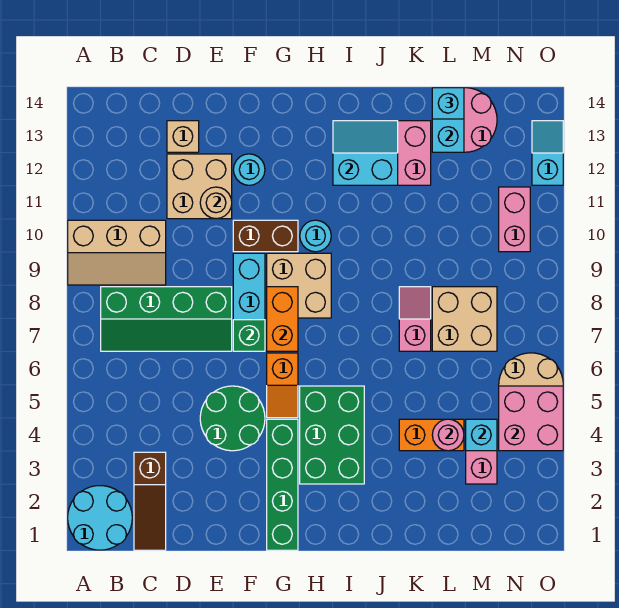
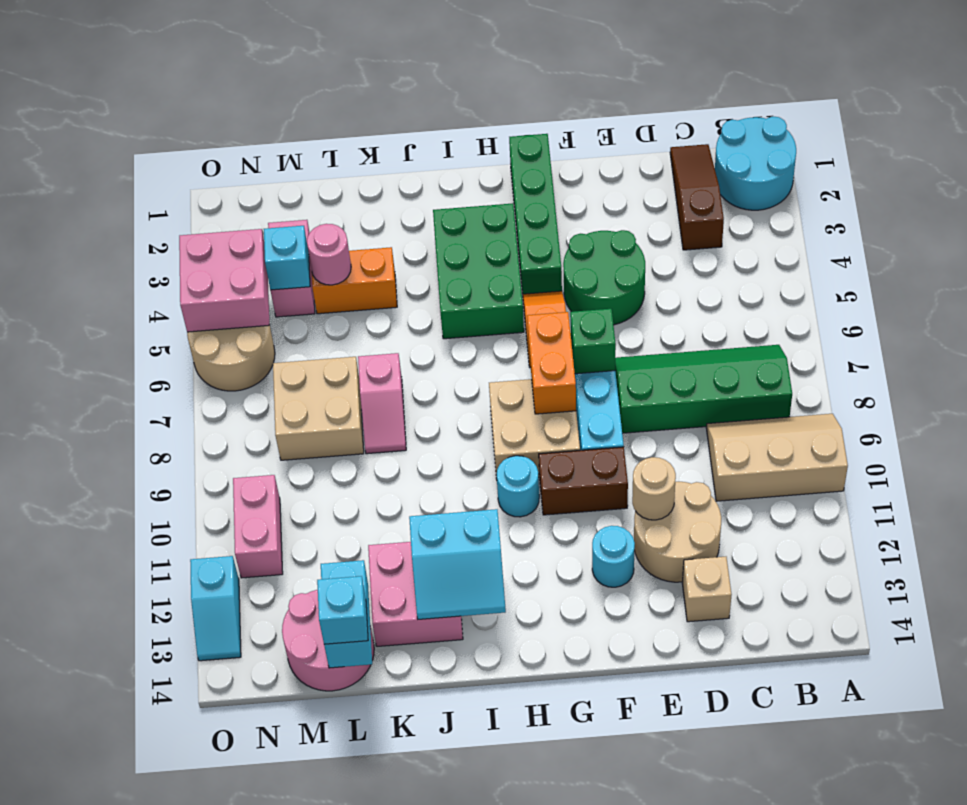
tan brick D11:E12 level 1 -> tan round brick D11:E12 level 1

